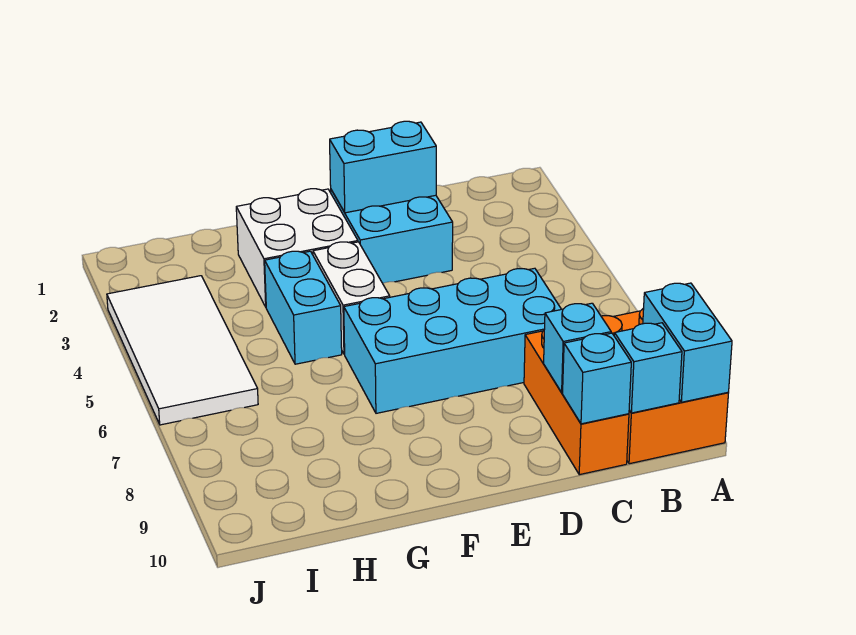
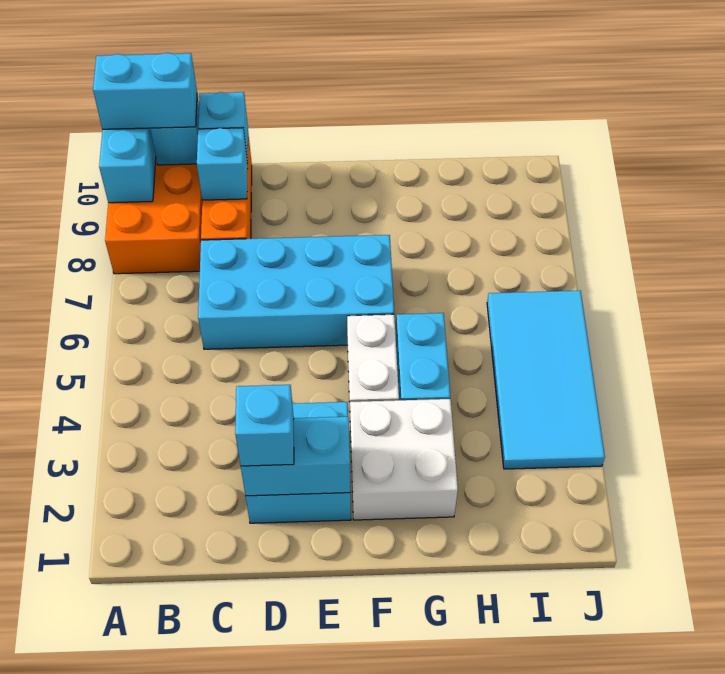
none -> cyan brick A10:B10 level 3
none -> cyan brick D2 level 3
white tile I3:J6 level 1 -> cyan tile I3:J6 level 1

